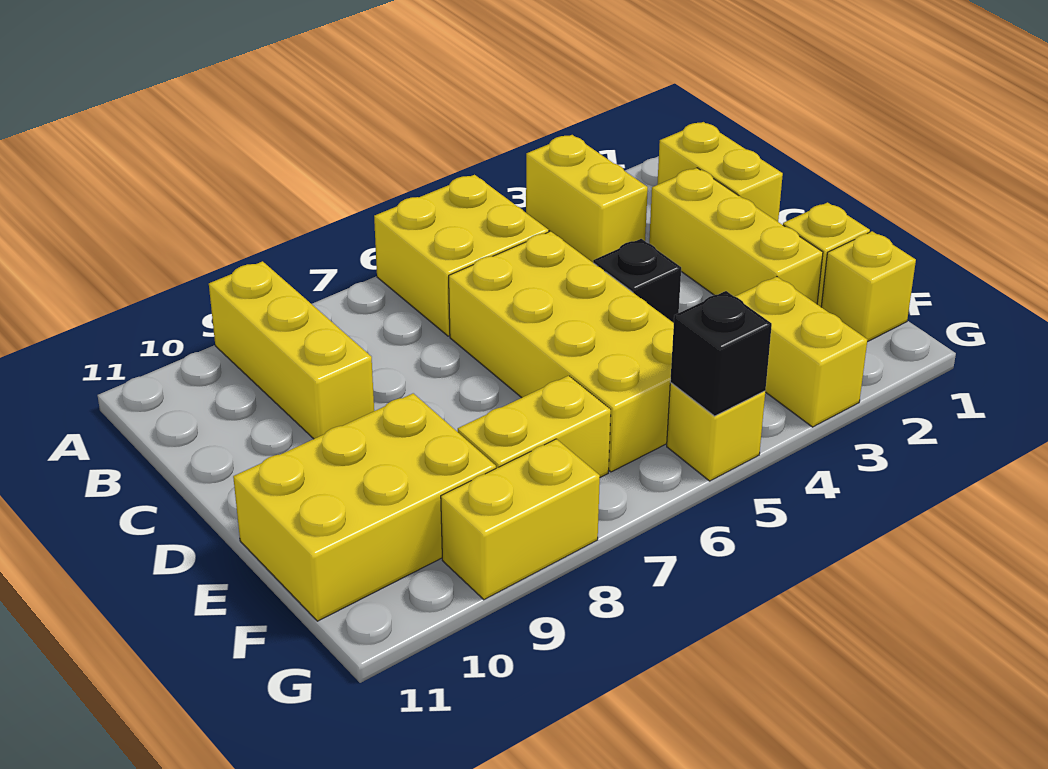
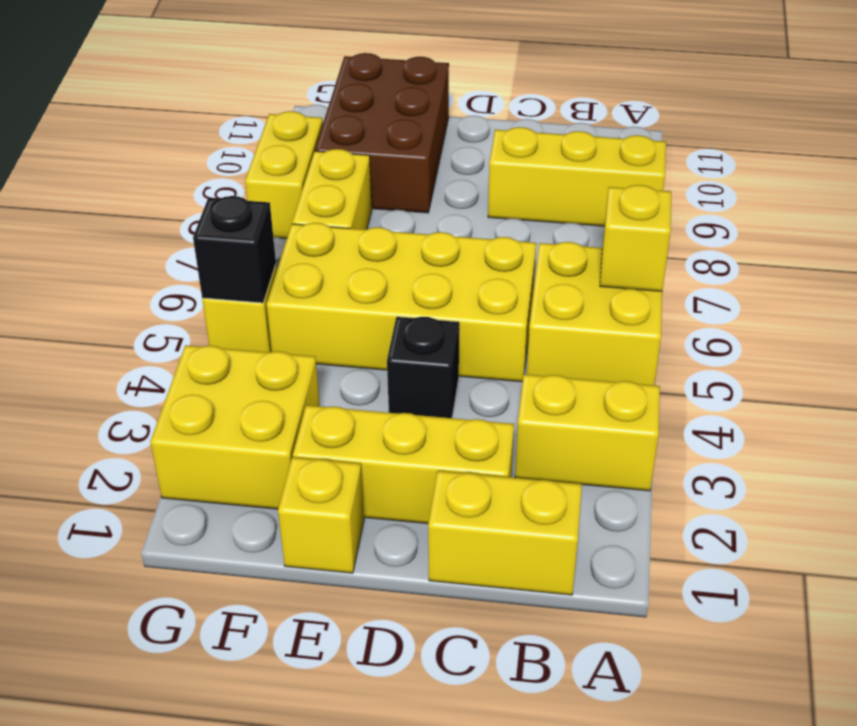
yellow brick E9:F11 level 1 -> brown brick E9:F11 level 1
yellow brick F1 level 1 -> yellow brick A6 level 2
yellow brick F3:G3 level 1 -> yellow brick F2:G3 level 1

